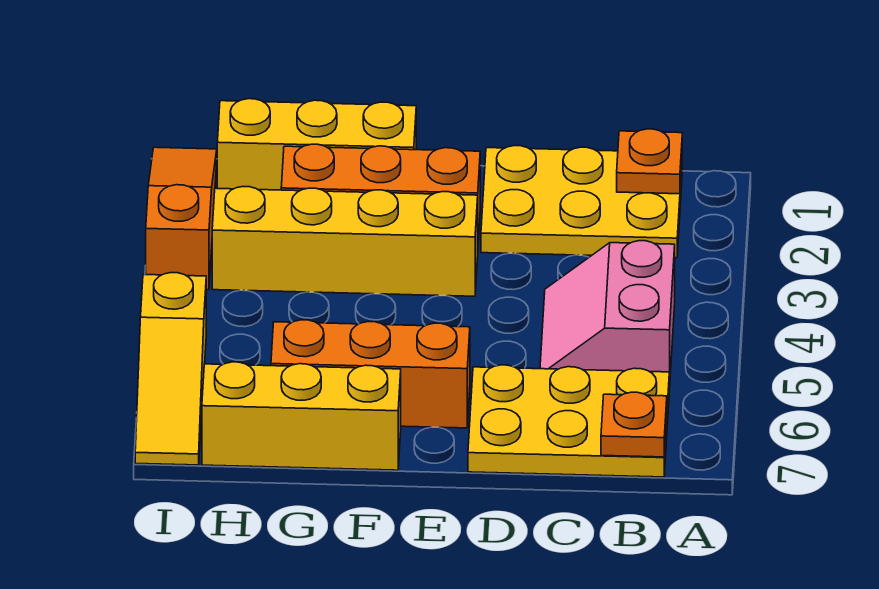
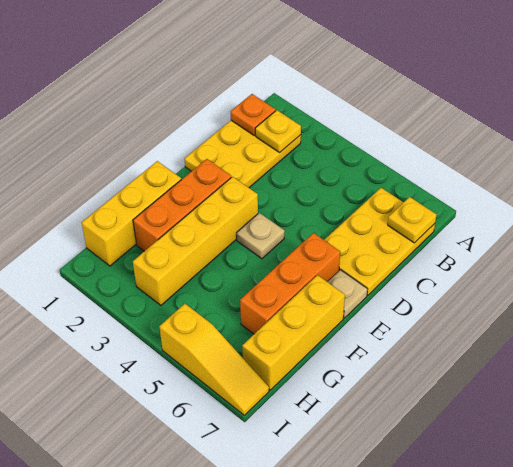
none -> yellow plate B2 level 2
pink slope B4:C5 level 1 top B -> none
orange plate B7 level 2 -> yellow plate B7 level 2
none -> tan plate E4 level 1
none -> tan plate E7 level 1
orange slope I1:I3 level 1 top 3 -> none

